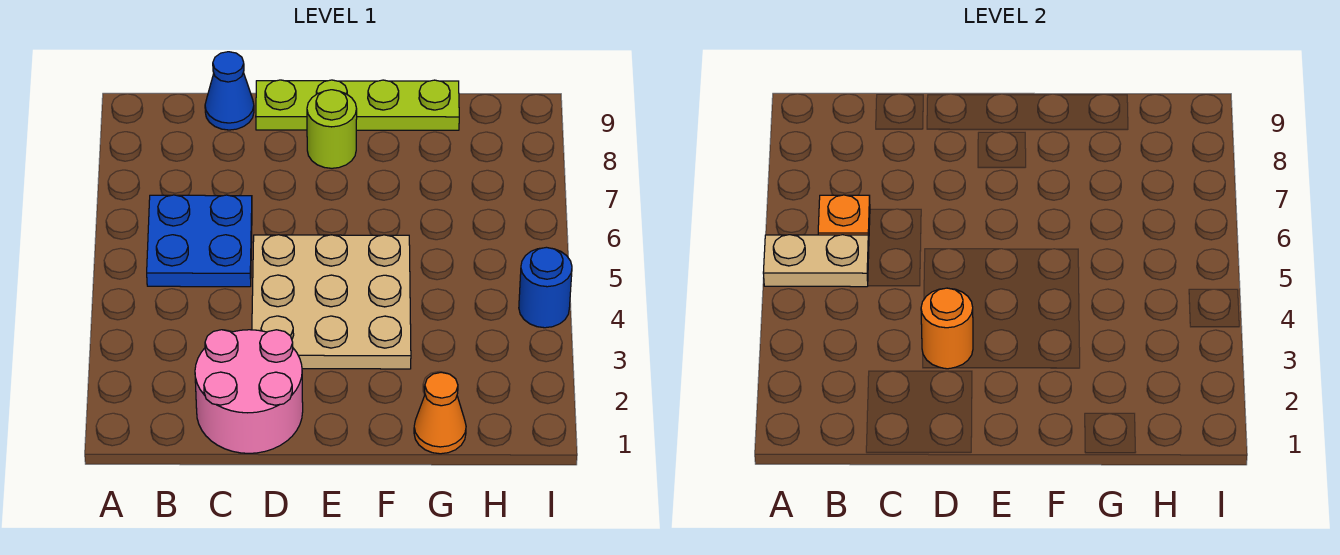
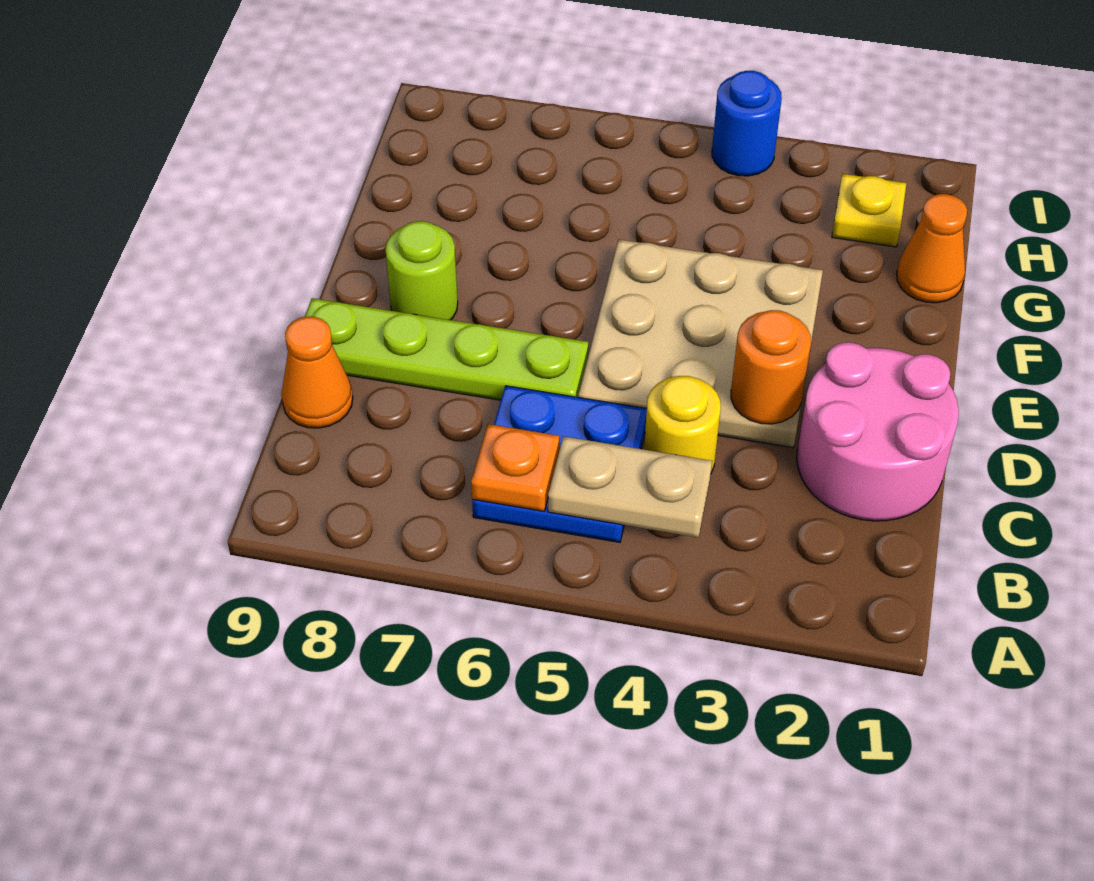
tan plate A5:B5 level 2 -> tan plate B4:B5 level 2
none -> yellow round brick C4 level 1
blue cone C9 level 1 -> orange cone C9 level 1
lime plate D9:G9 level 1 -> lime plate D6:D9 level 1
none -> yellow plate H2 level 1

